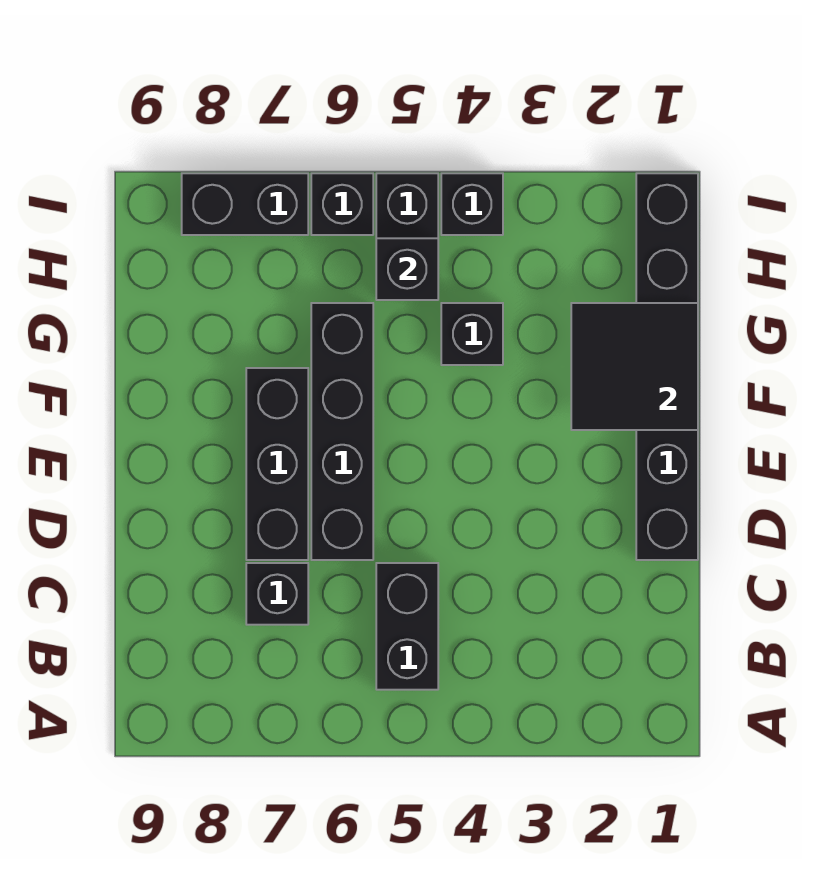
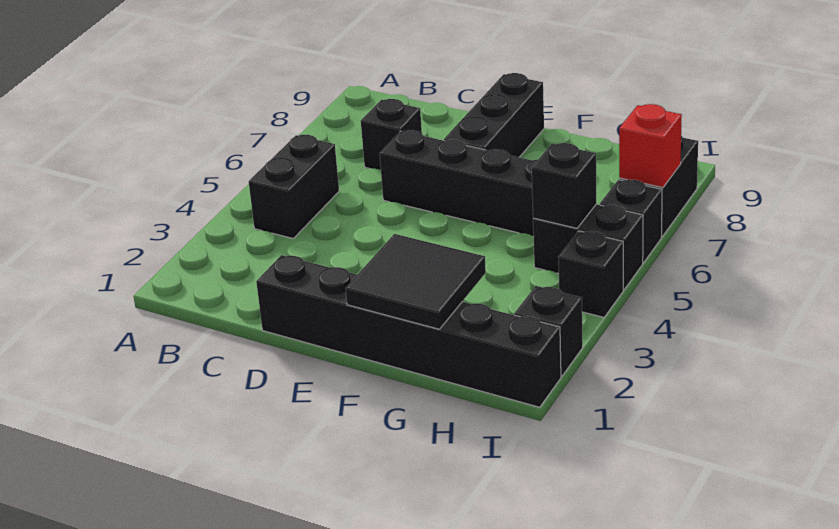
black brick B5:C5 level 1 -> black brick B4:B5 level 1
black brick D7:F7 level 1 -> black brick E7:E9 level 1
black brick G4 level 1 -> black brick I2 level 1
none -> red brick I7 level 2

